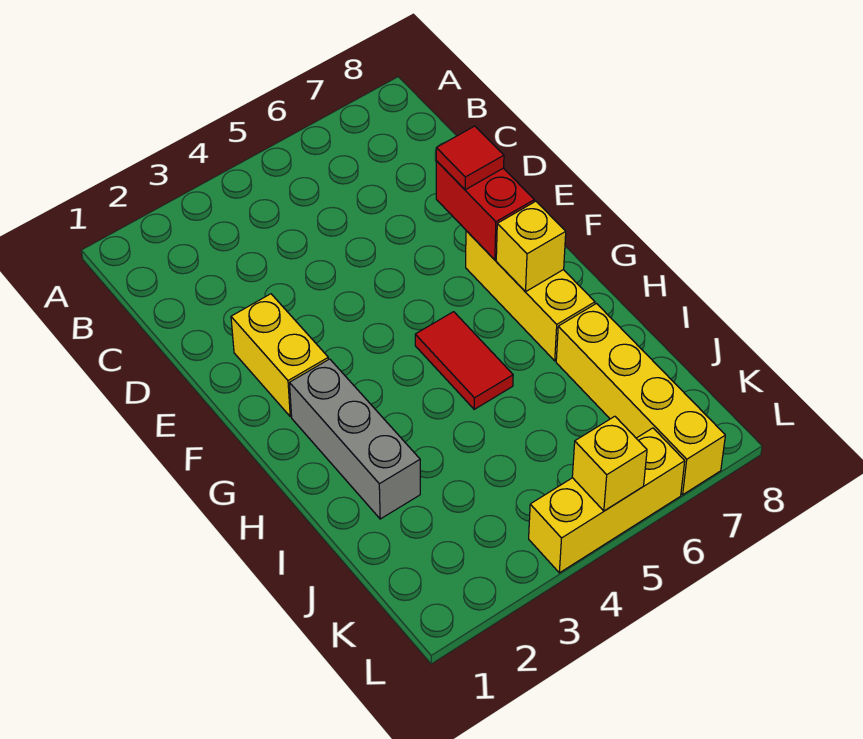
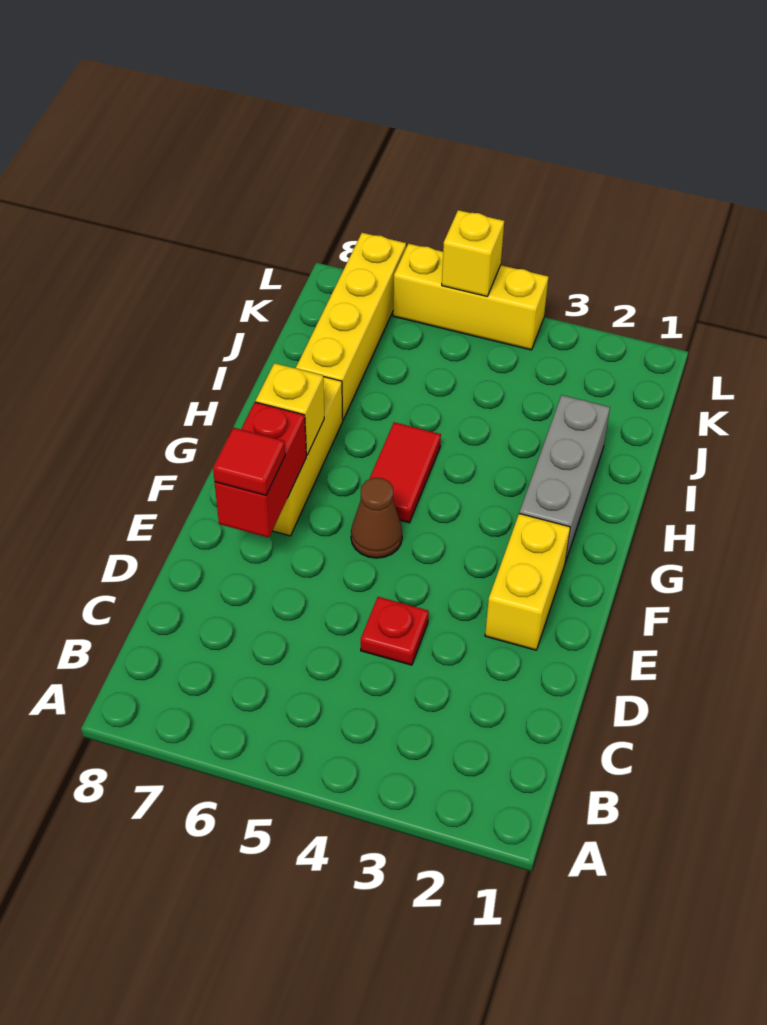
none -> red plate D4 level 1
none -> brown cone F5 level 1

